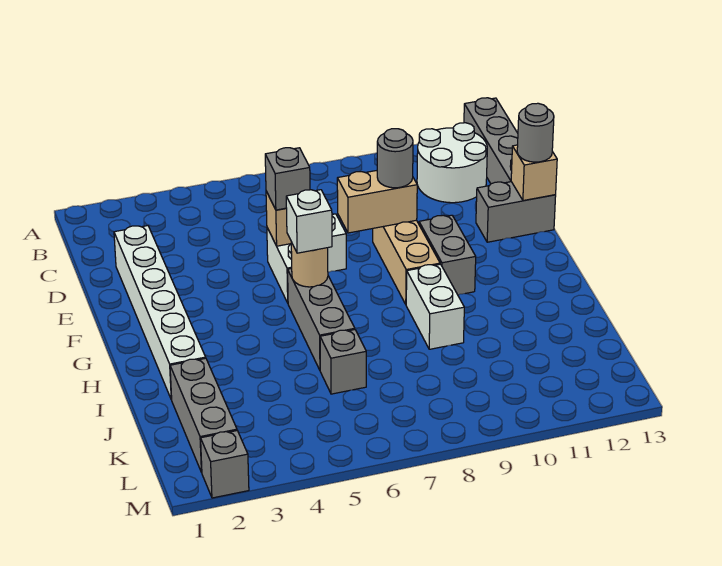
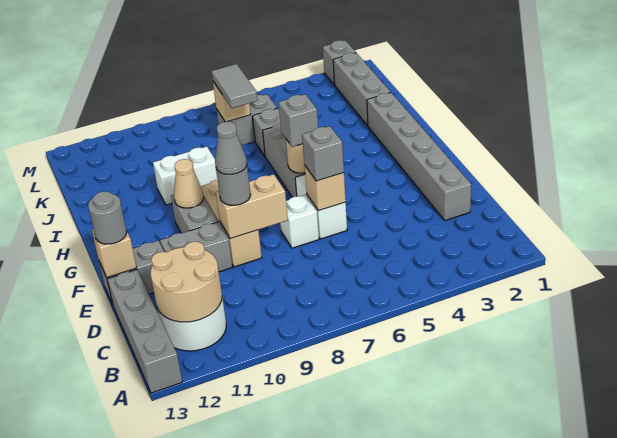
none -> tan round brick B11:C12 level 2
white brick D2:I2 level 1 -> grey brick D2:I2 level 1
none -> grey cone E9 level 4
none -> grey brick E10:E11 level 1
white brick G6 level 3 -> grey brick G6 level 3
none -> tan cone G10 level 2
white brick H9:I9 level 1 -> white brick I9:I10 level 1
none -> grey tile J7:K7 level 3
none -> grey brick K6:K7 level 1
none -> tan brick K7 level 2

